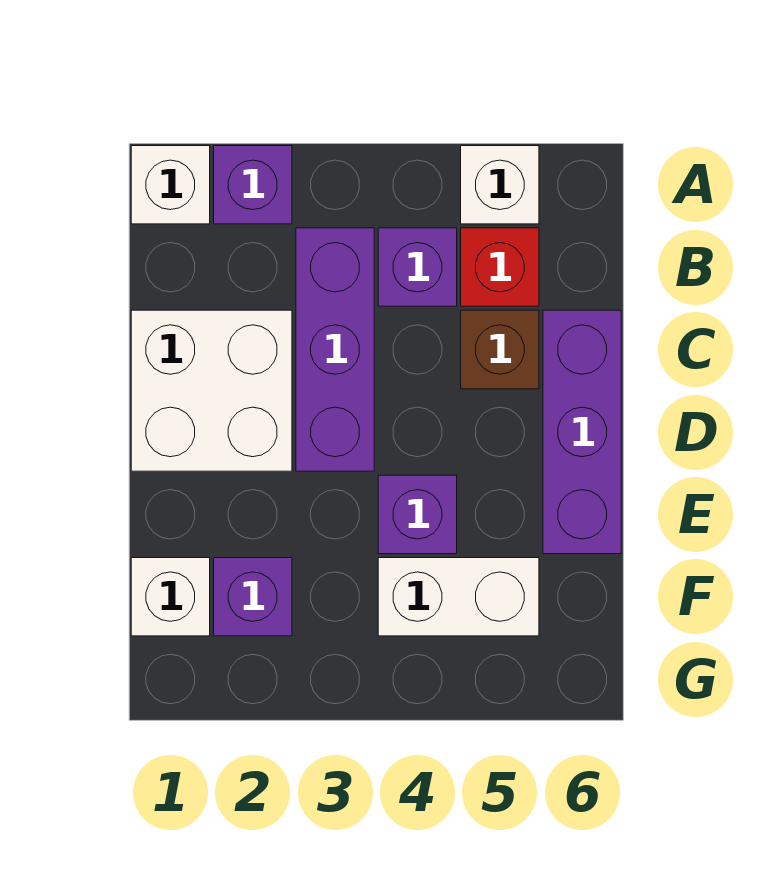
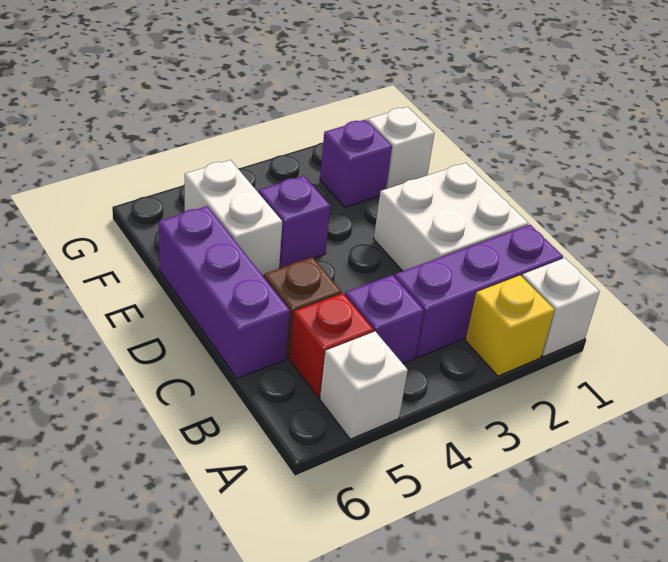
purple brick A2 level 1 -> yellow brick A2 level 1
purple brick B3:D3 level 1 -> purple brick B1:B3 level 1
white brick F4:F5 level 1 -> white brick E5:F5 level 1

